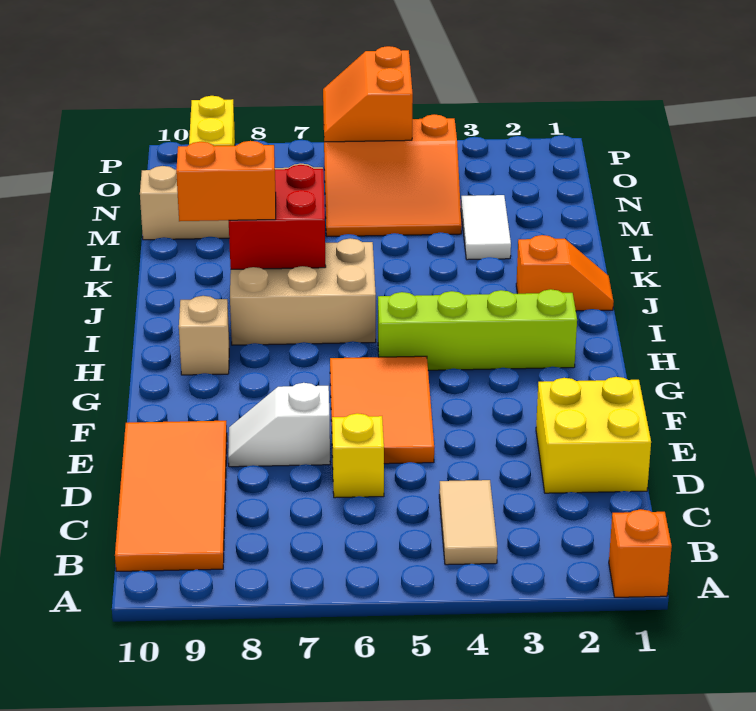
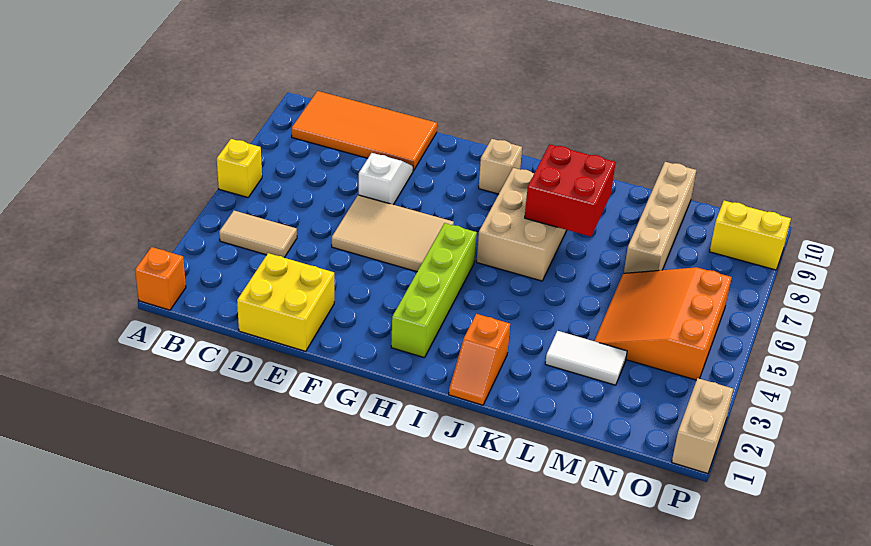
yellow brick D6 level 1 -> yellow brick A6 level 1
orange tile E5:G6 level 1 -> tan tile E5:G6 level 1
orange brick J8:J9 level 3 -> none
orange slope O5:P6 level 2 top 5 -> none
none -> tan brick P1:P2 level 1

